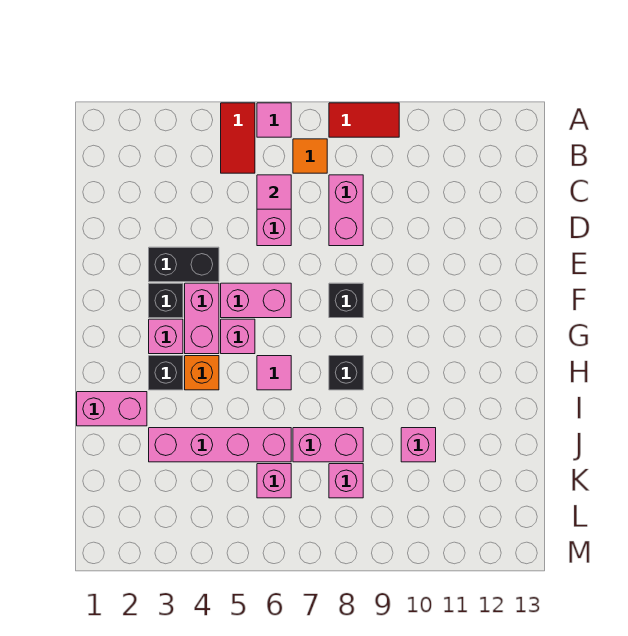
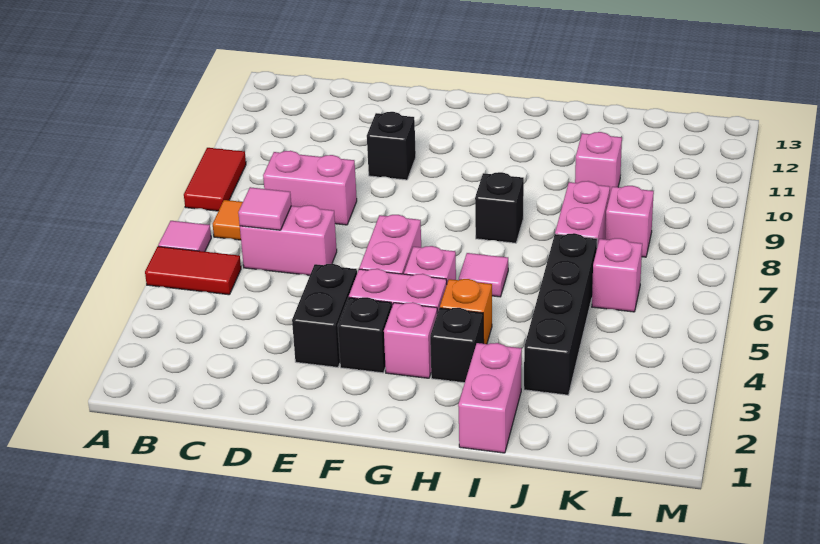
black brick F8 level 1 -> black brick E10 level 1
pink brick J3:J6 level 1 -> black brick J3:J6 level 1

